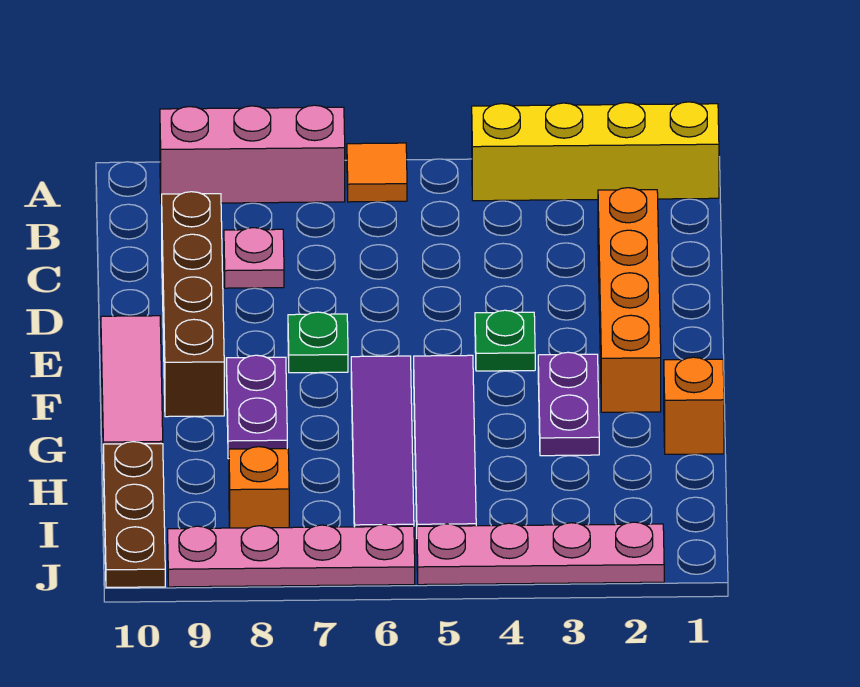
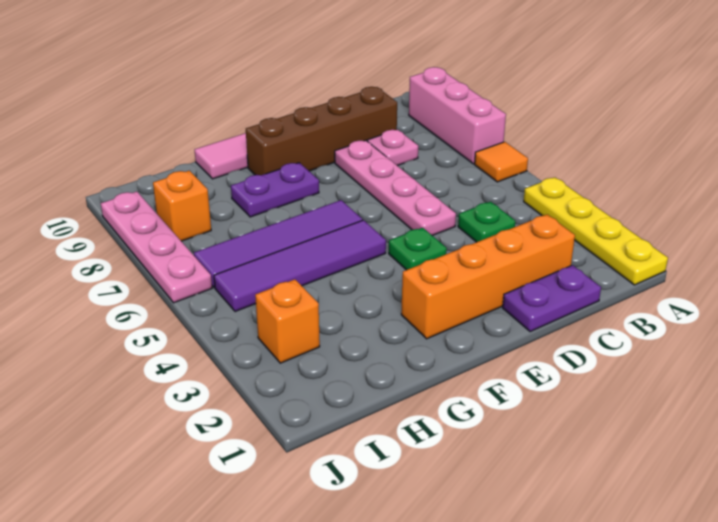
yellow brick A1:A4 level 1 -> yellow plate A1:A4 level 1
green plate E7 level 1 -> green plate C4 level 1
purple plate F3:G3 level 1 -> purple plate C1:D1 level 1
orange brick G1 level 1 -> orange brick I3 level 1
brown plate H10:J10 level 1 -> none
pink plate J2:J5 level 1 -> pink plate D5:D8 level 1

